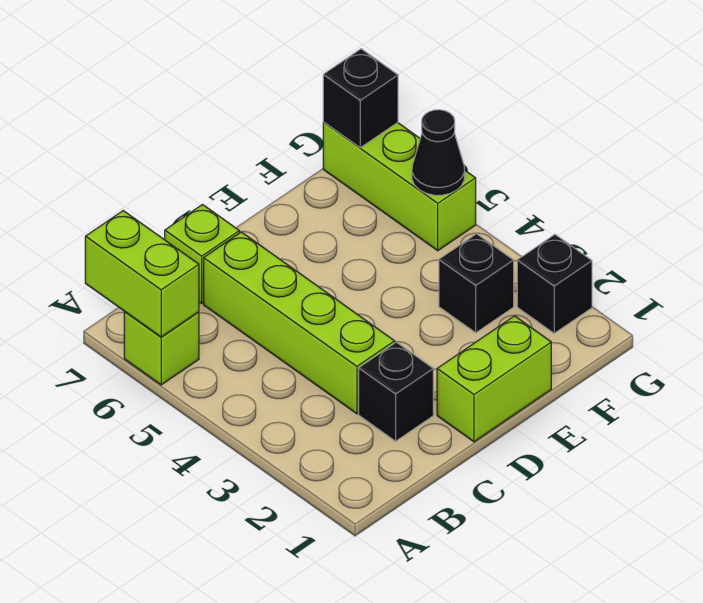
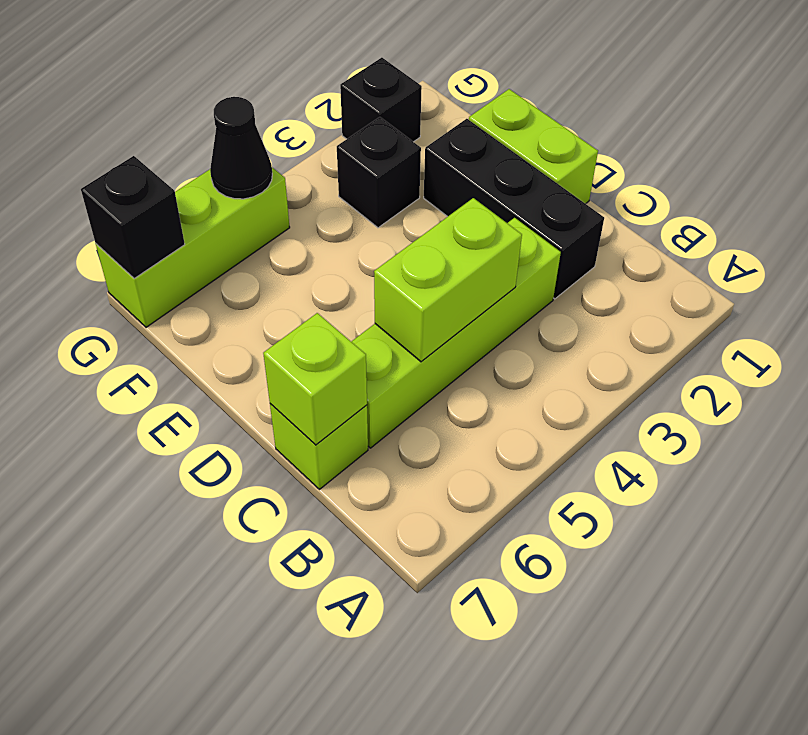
lime brick A6 level 1 -> lime brick C7 level 2
lime brick A6:A7 level 2 -> lime brick C4:C5 level 2
black brick C2 level 1 -> black brick C2:E2 level 1

